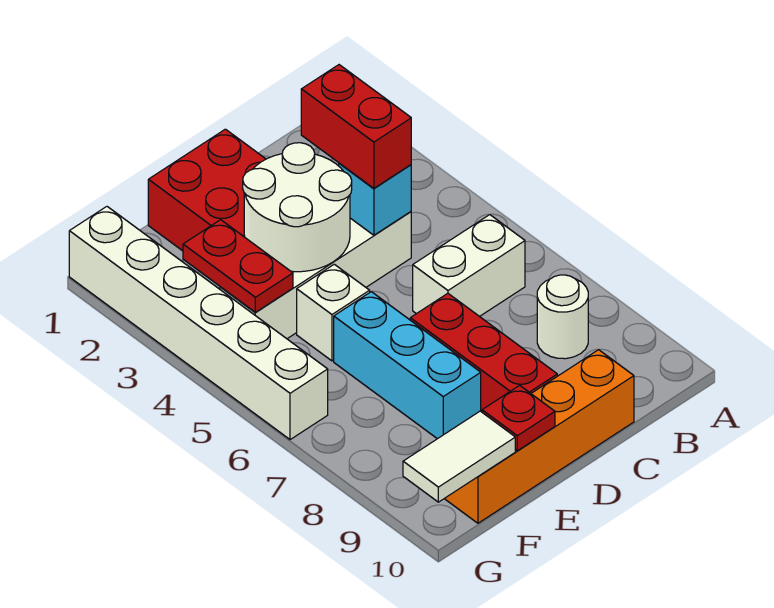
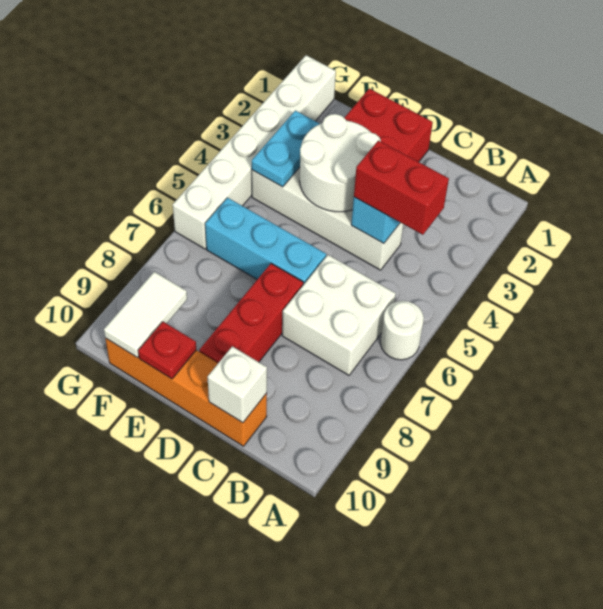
white brick B6:C6 level 1 -> white brick B6:C7 level 1
white round brick B8 level 1 -> white round brick A6 level 1
red brick C3:C4 level 3 -> red brick B4:C4 level 3
white brick E5 level 1 -> white brick C10 level 2
cyan brick E6:E8 level 1 -> cyan brick D6:F6 level 1
red plate F3:F4 level 2 -> cyan plate F3:F4 level 2
white tile F10:G10 level 2 -> white tile F9:F10 level 2

